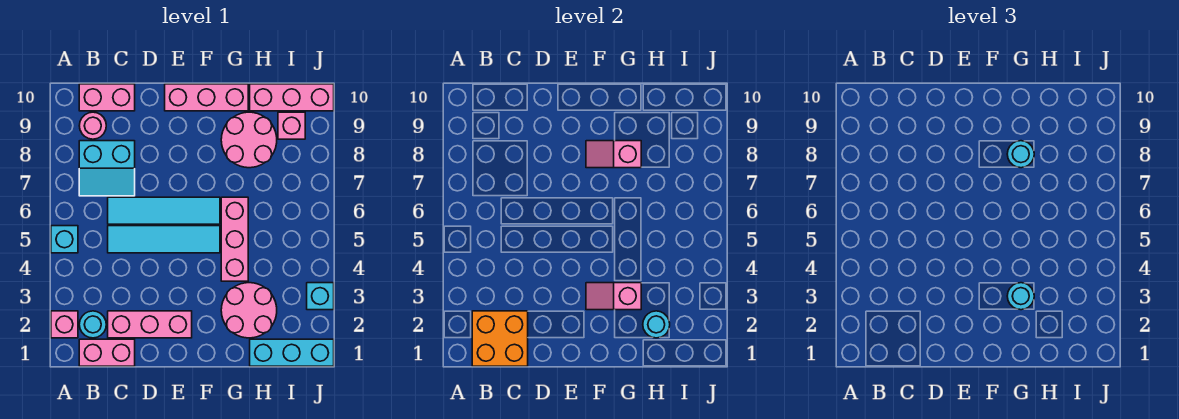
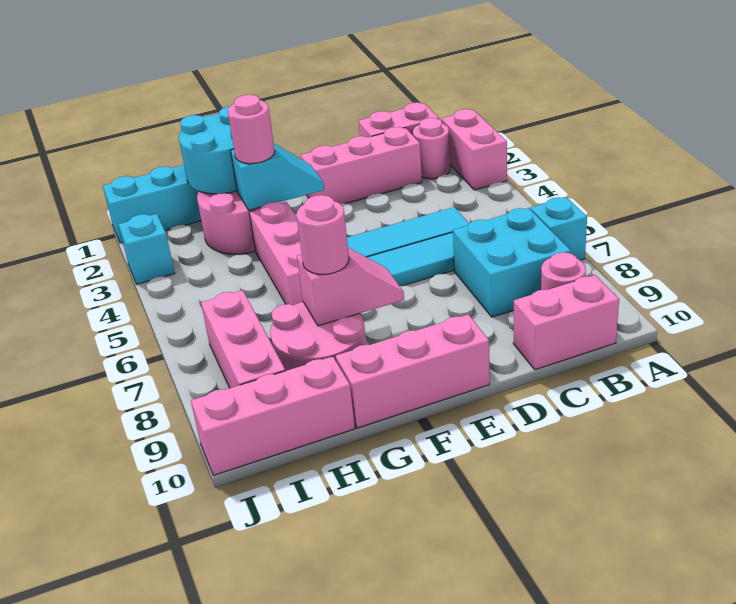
pink brick A2 level 1 -> pink brick A2:A3 level 1
cyan brick A5 level 1 -> cyan brick A7 level 1
orange brick B1:C2 level 2 -> none
cyan round brick B2 level 1 -> pink round brick B2 level 1
cyan slope B7:C8 level 1 top 8 -> cyan brick B7:C8 level 1
pink slope F3:G3 level 2 top G -> cyan slope F3:G3 level 2 top G
cyan round brick G3 level 3 -> pink round brick G3 level 3
cyan round brick G8 level 3 -> pink round brick G8 level 3
cyan round brick H2 level 2 -> cyan round brick G1:H2 level 2
pink brick I9 level 1 -> pink brick I7:I9 level 1

